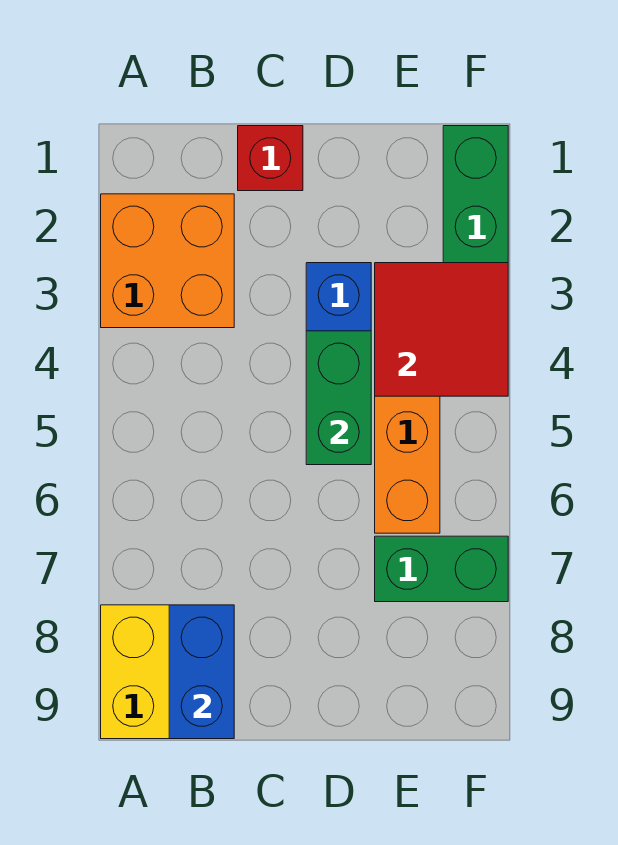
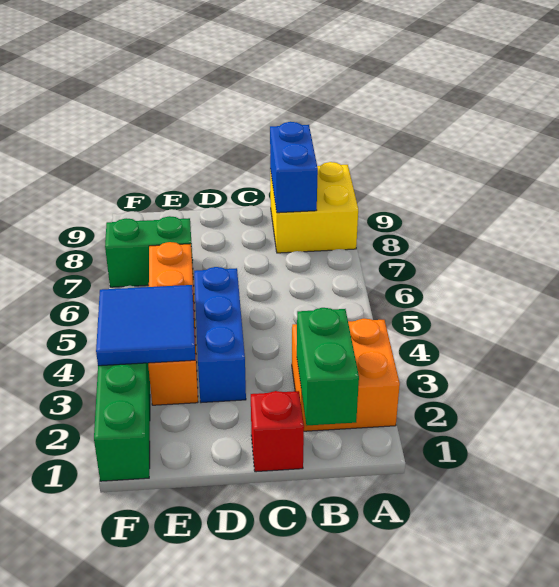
green brick D4:D5 level 2 -> green brick B1:B2 level 2
red tile E3:F4 level 2 -> blue tile E3:F4 level 2

